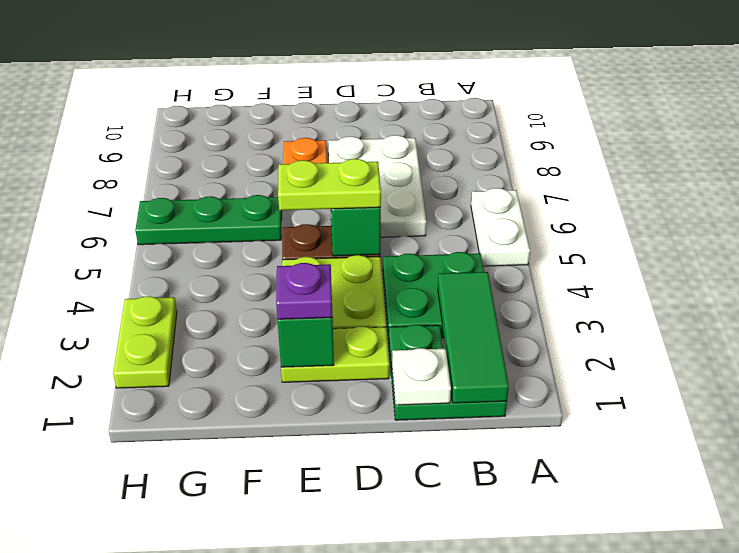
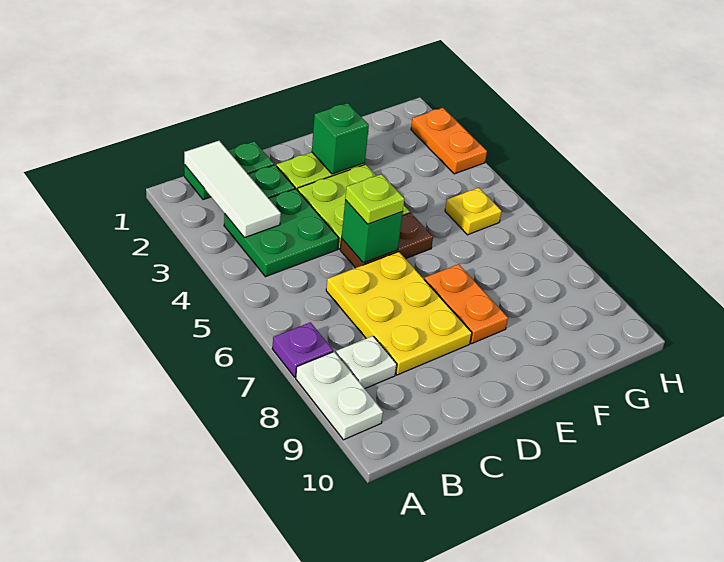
white plate A5:A6 level 1 -> white plate A8:A9 level 1
green tile B1:B3 level 2 -> white tile B1:B3 level 2
white plate C1 level 2 -> white plate B8 level 1
white plate C6:D8 level 1 -> yellow plate C6:D8 level 1
lime plate D5:E5 level 3 -> lime plate D5 level 3
purple plate E2 level 3 -> purple plate A7 level 1
green plate F6:H6 level 1 -> none
none -> yellow plate G5 level 1
lime plate H2:H3 level 1 -> orange plate H2:H3 level 1

